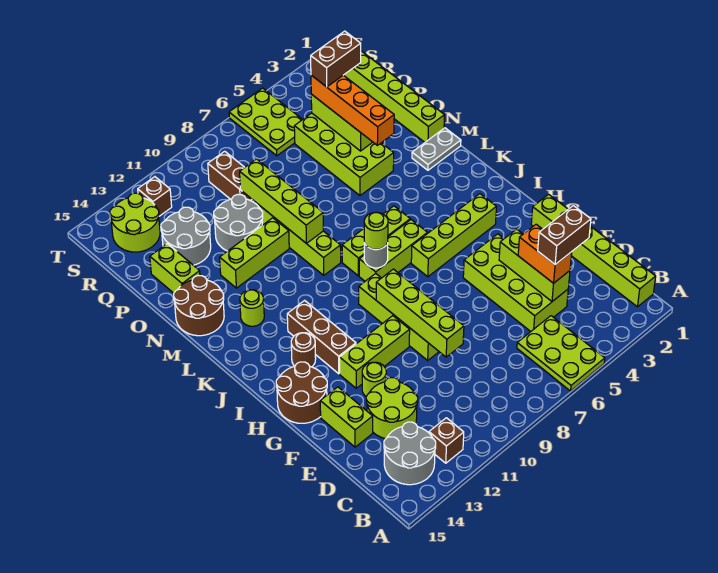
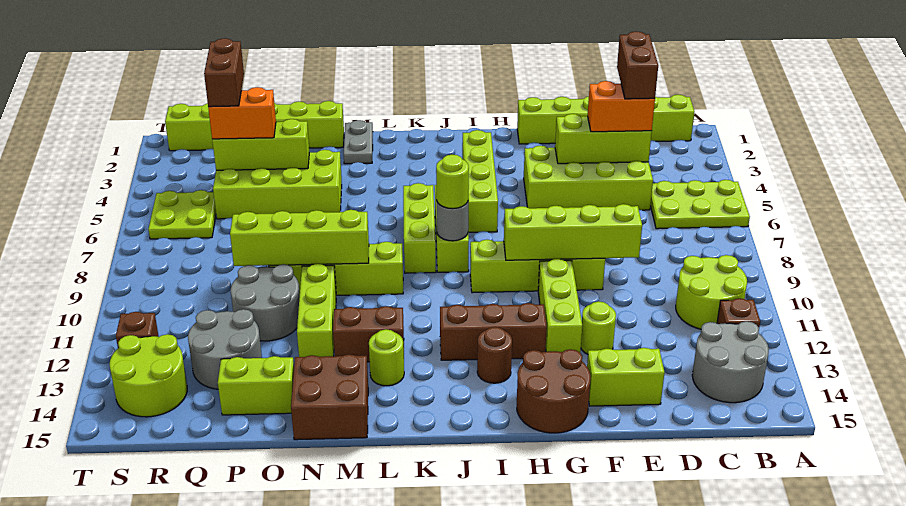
lime round brick D12:E13 level 1 -> lime round brick B10:C11 level 1
brown round brick M14:N15 level 1 -> brown brick M14:N15 level 1
orange brick N4:Q4 level 3 -> orange brick P4:Q4 level 3
brown brick Q9:R9 level 1 -> brown brick L12:M12 level 1
lime plate R5:T6 level 1 -> lime plate R5:S6 level 1

